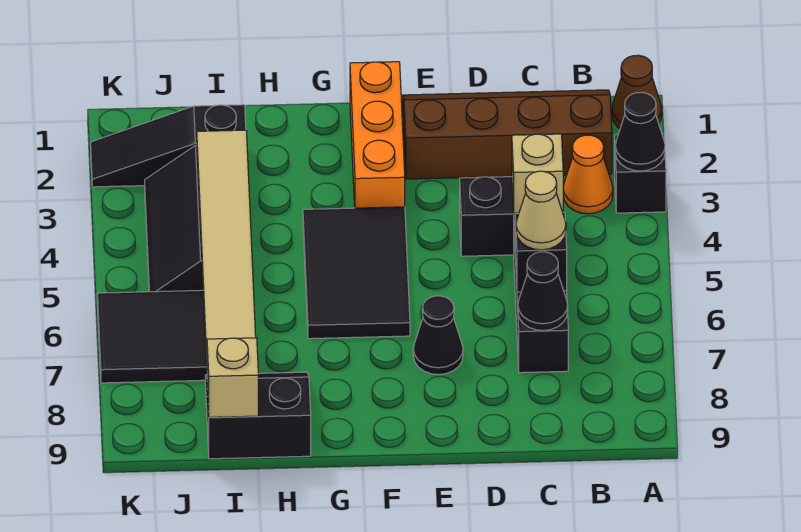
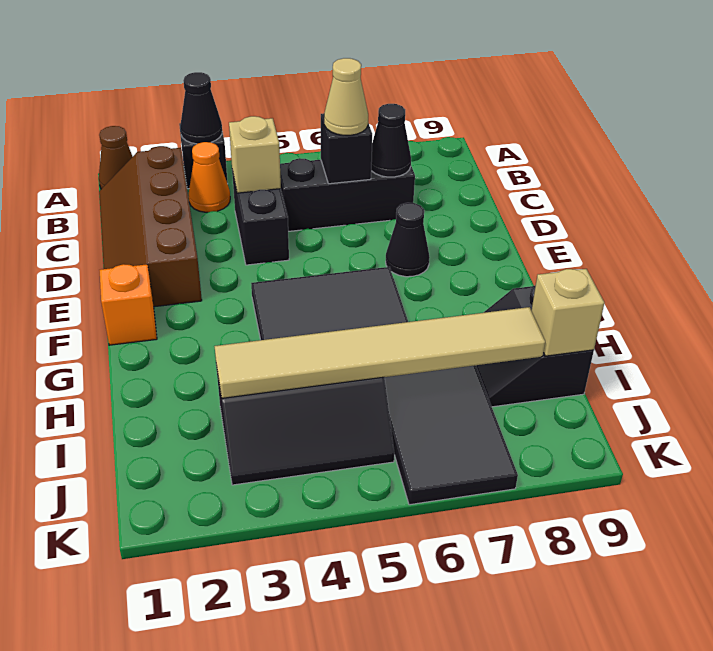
orange brick F1:F3 level 1 -> orange brick F1 level 1
black slope I2:K2 level 1 top I -> none

